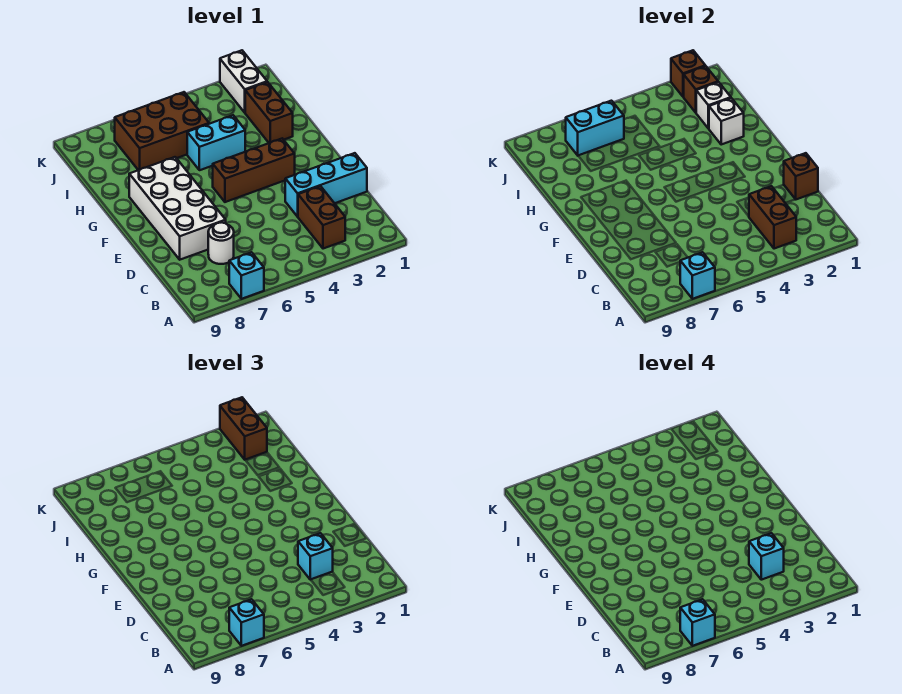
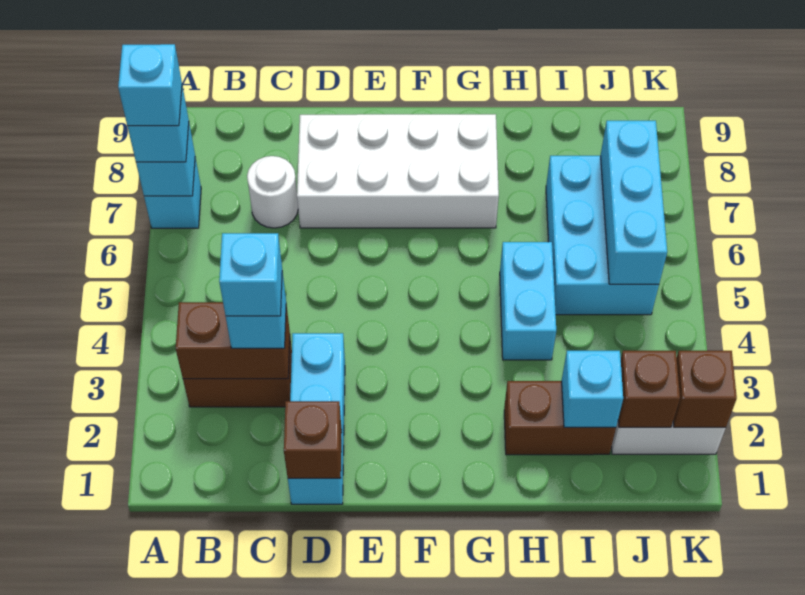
brown brick F3:F5 level 1 -> none
white brick H2 level 2 -> none
white brick I2 level 2 -> cyan brick I2 level 2
brown brick I5:J7 level 1 -> cyan brick I5:J7 level 1
brown brick J2:K2 level 3 -> none
cyan brick J6:J7 level 2 -> cyan brick J5:J7 level 2

